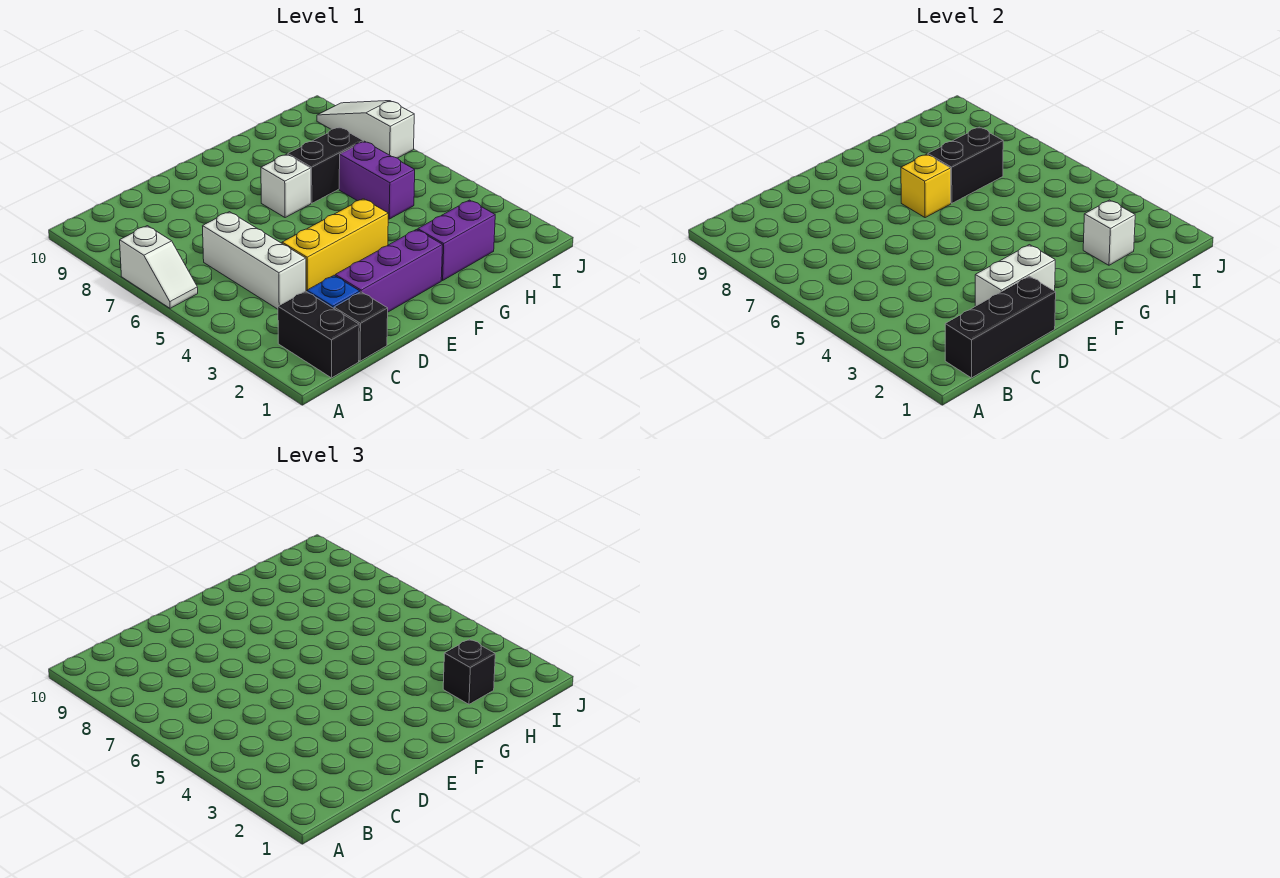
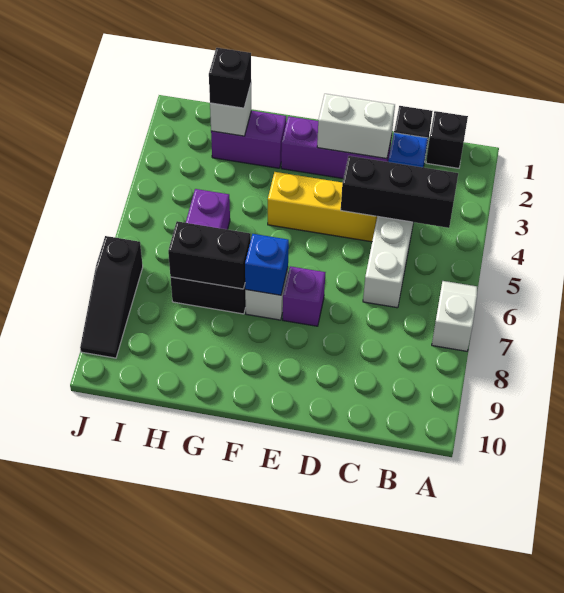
black brick B1:B2 level 1 -> black brick B1 level 1
black brick B1:D1 level 2 -> black brick B4:D4 level 2
none -> purple brick E7 level 1
yellow brick F7 level 2 -> blue brick F7 level 2
white slope J7:J9 level 1 top 7 -> black slope J7:J9 level 1 top 7

